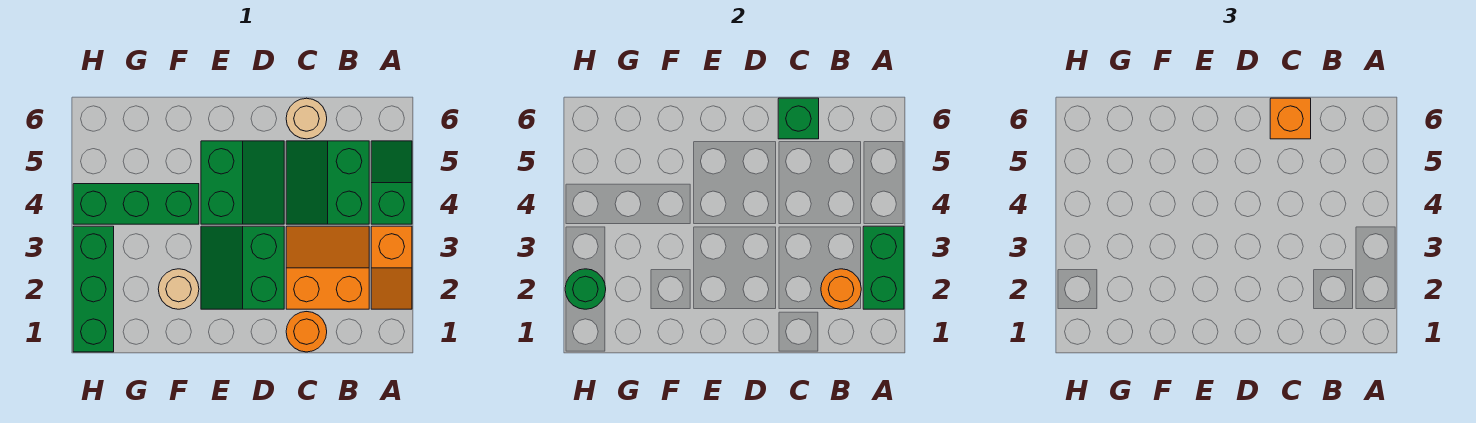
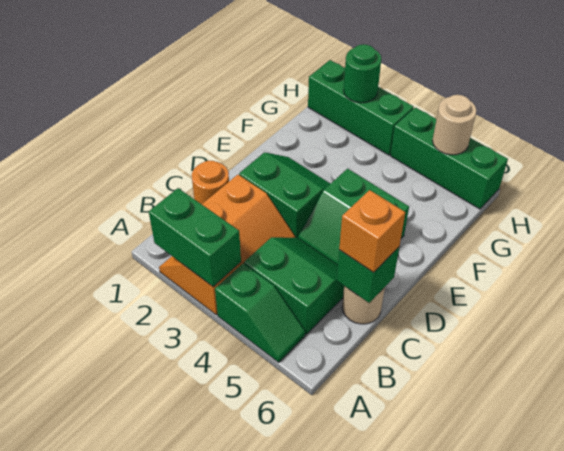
orange round brick B2 level 2 -> none
tan round brick F2 level 1 -> tan round brick H5 level 2
green brick F4:H4 level 1 -> green brick H4:H6 level 1

